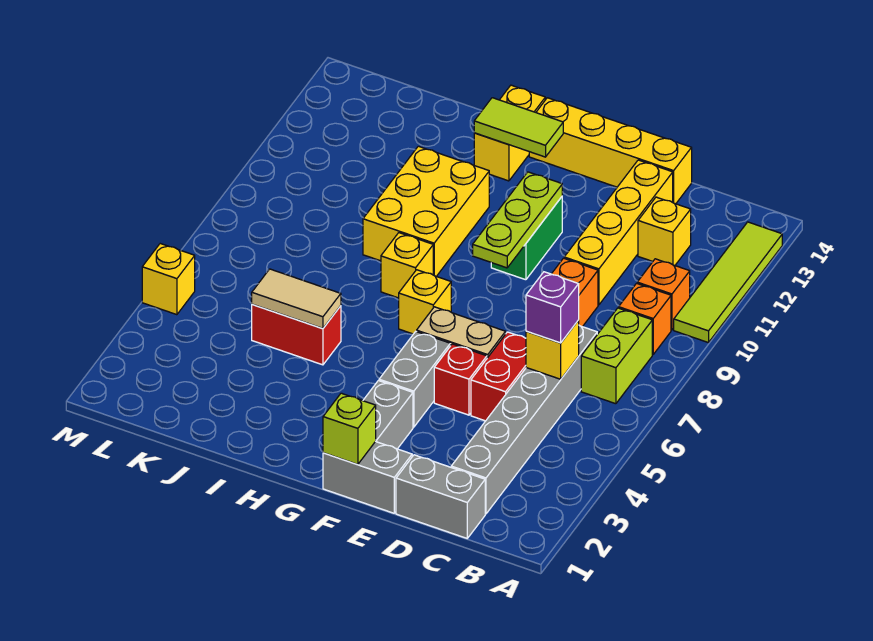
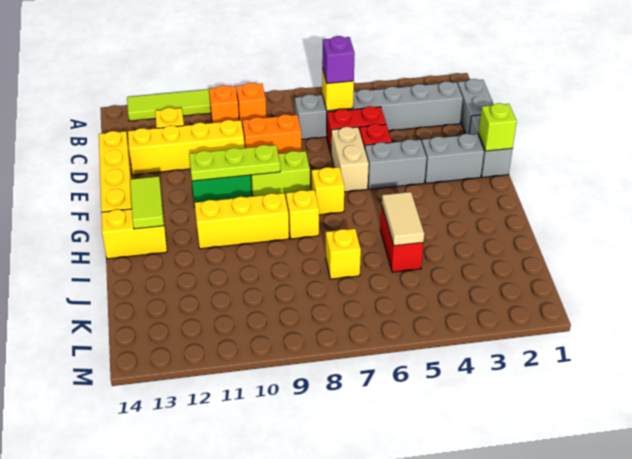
lime brick B7:B8 level 1 -> lime brick F8:F9 level 1
yellow brick H9:I11 level 1 -> yellow brick H9:H11 level 1
yellow brick M5 level 1 -> yellow brick J7 level 1

